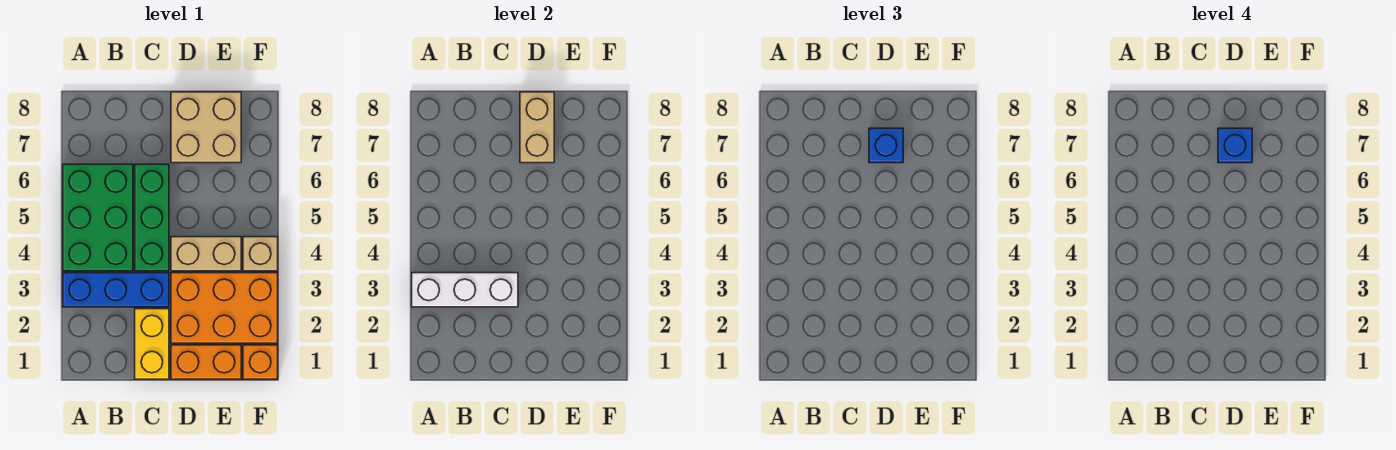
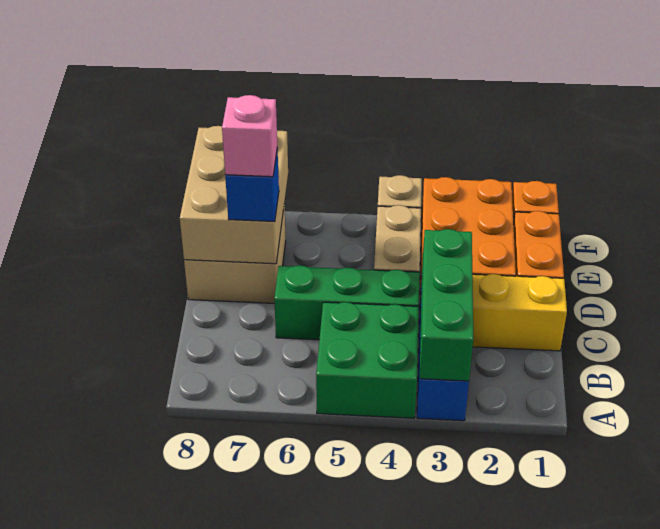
white brick A3:C3 level 2 -> green brick A3:C3 level 2
green brick A4:B6 level 1 -> green brick A4:B5 level 1
tan brick D7:D8 level 2 -> tan brick D7:F8 level 2
blue brick D7 level 4 -> pink brick D7 level 4

